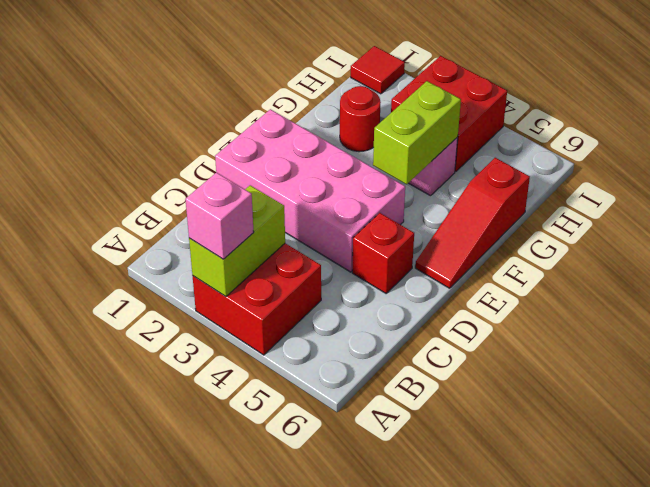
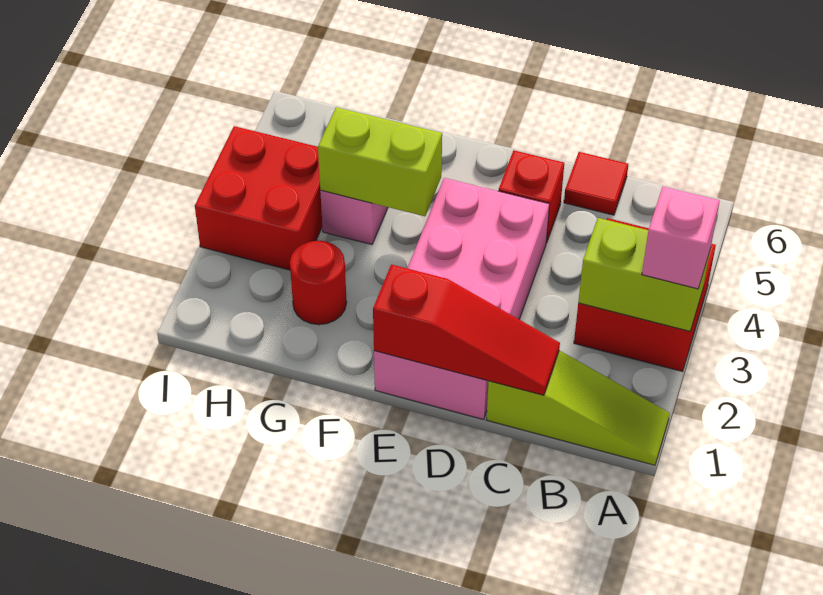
none -> lime slope A1:C1 level 1 top C
red slope E6:G6 level 1 top G -> red slope C1:E1 level 2 top E
red tile I1 level 1 -> red tile C6 level 1

